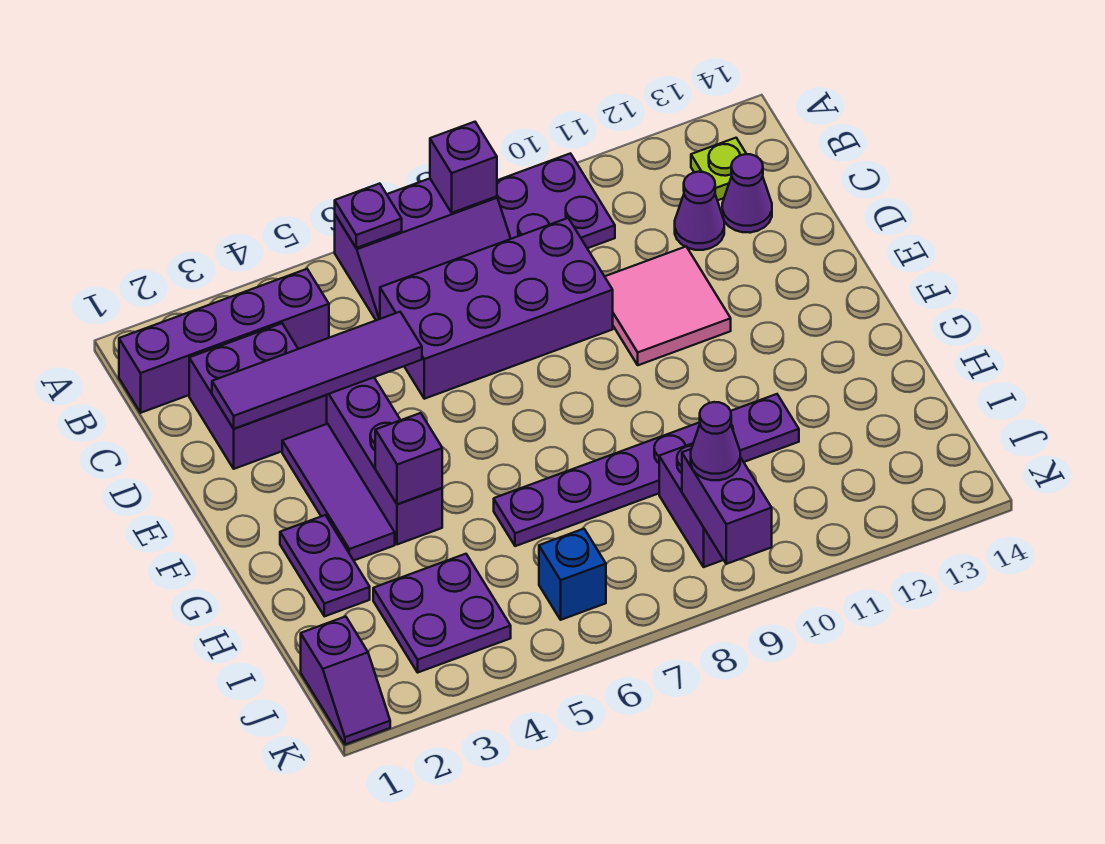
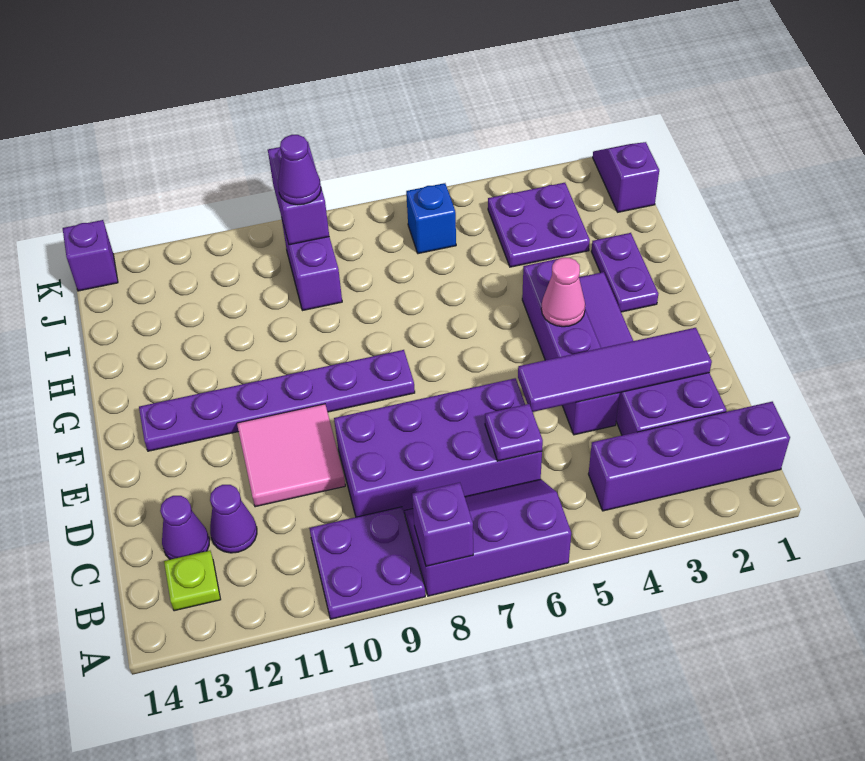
purple plate A6 level 2 -> purple plate C6 level 2
none -> pink cone F4 level 2
purple brick G4 level 2 -> purple brick K14 level 1
purple plate H6:H11 level 1 -> purple plate F8:F13 level 1

